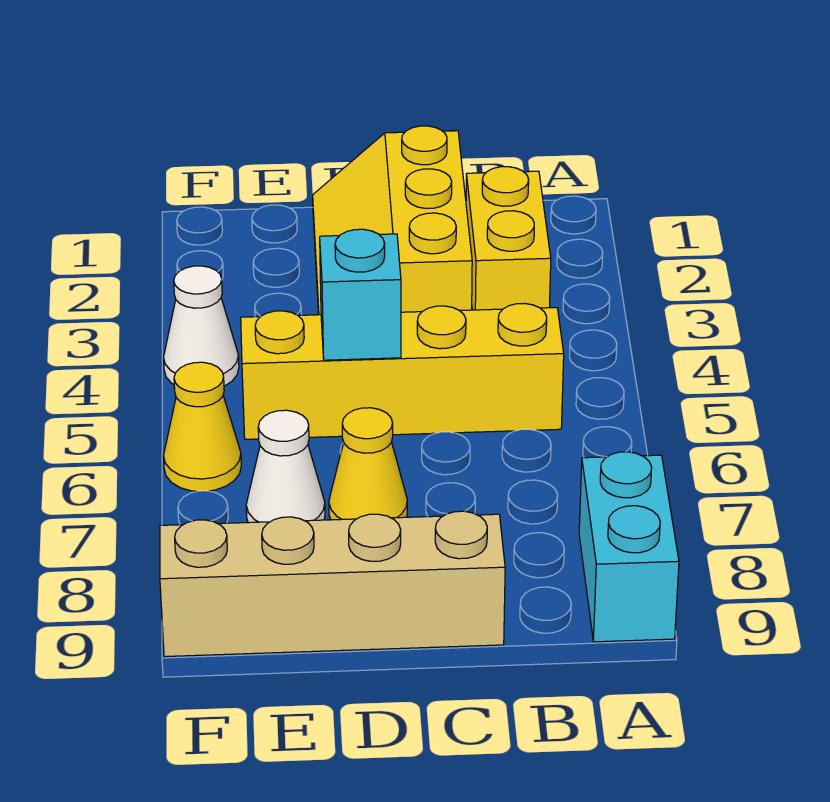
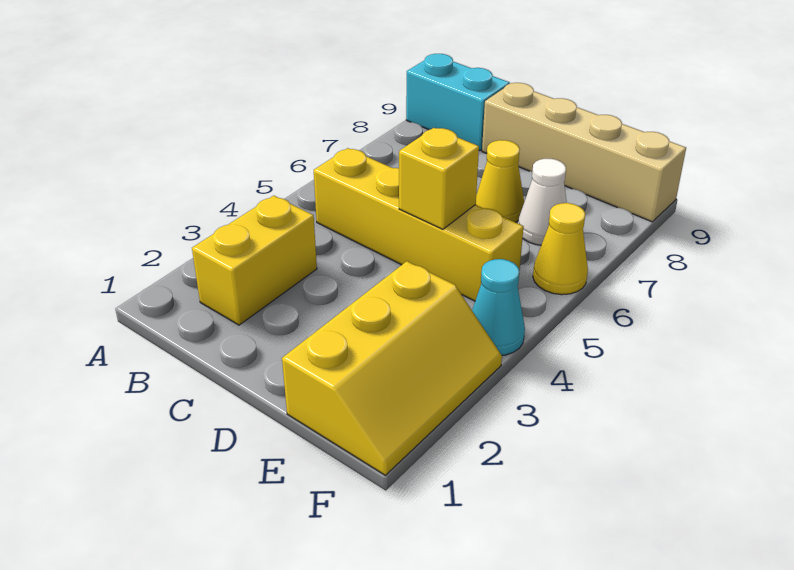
cyan brick A8:A9 level 1 -> cyan brick A9:B9 level 1
yellow slope C1:D3 level 1 top C -> yellow slope E1:F3 level 1 top E
cyan brick D5 level 2 -> yellow brick D5 level 2
white cone F4 level 1 -> cyan cone F4 level 1

